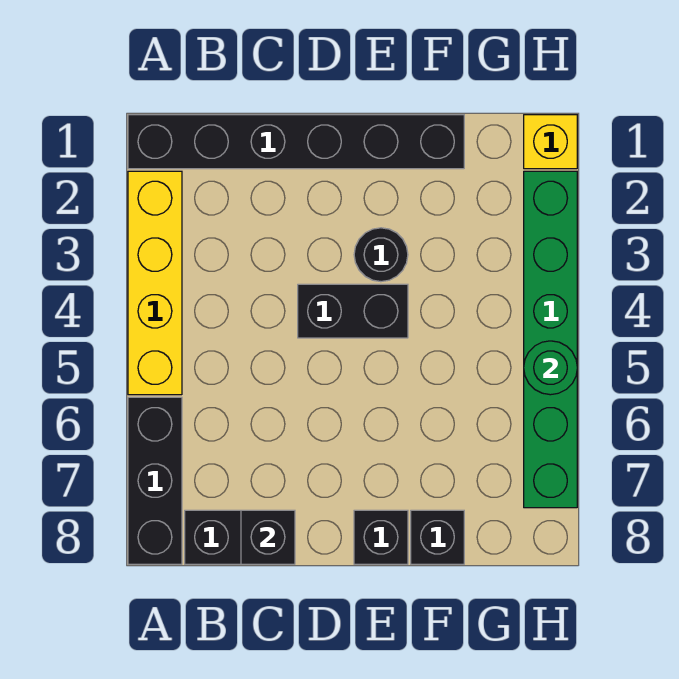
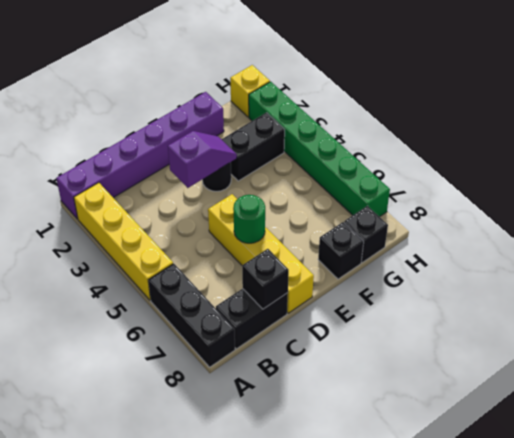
black brick A1:F1 level 1 -> purple brick A1:F1 level 1
none -> purple slope D3:E3 level 2 top D
black brick D4:E4 level 1 -> black brick F3:G3 level 1
none -> yellow brick D5:D8 level 1
black brick E8 level 1 -> black brick G8 level 1
green round brick H5 level 2 -> green round brick D6 level 2

